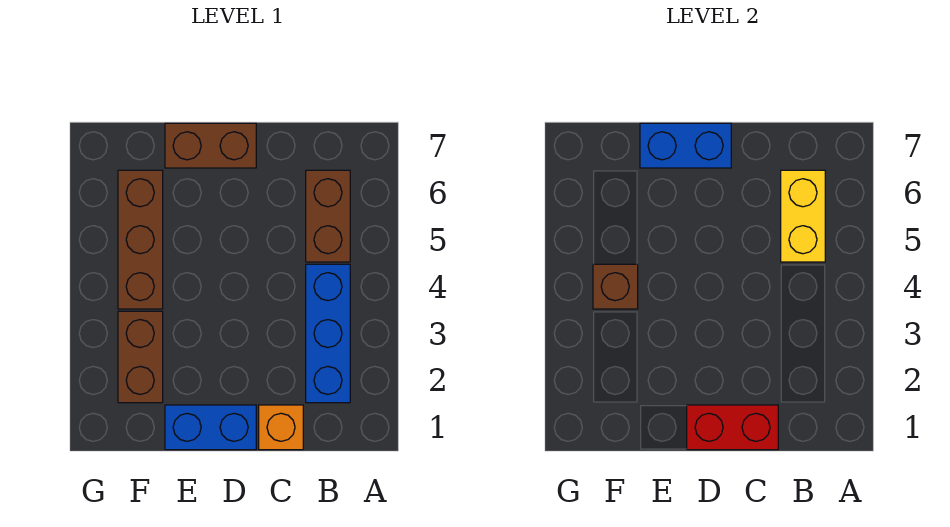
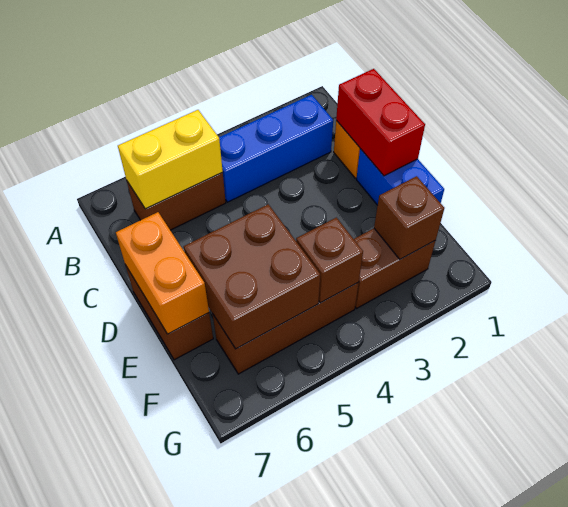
blue brick D7:E7 level 2 -> orange brick D7:E7 level 2
none -> brown brick E5:F6 level 2
none -> brown brick F2 level 2

